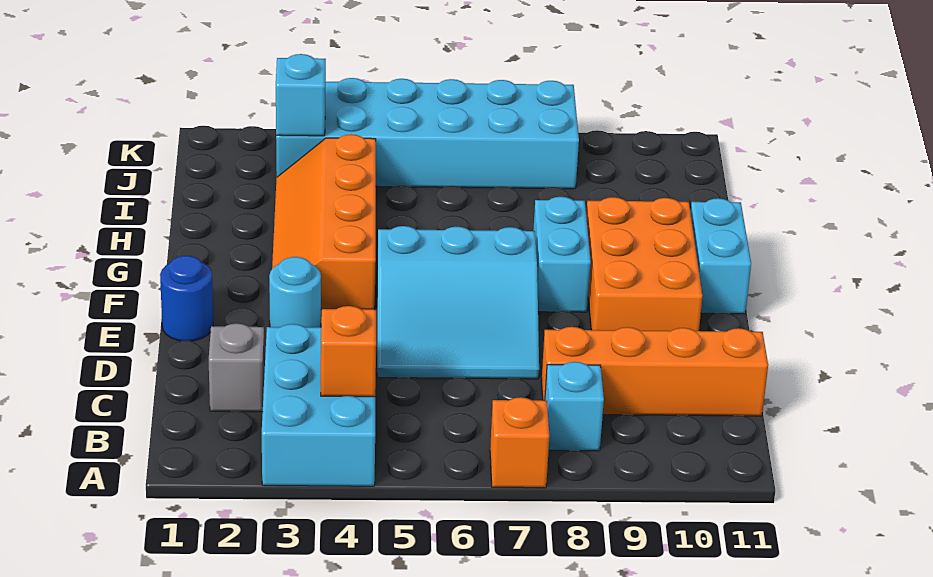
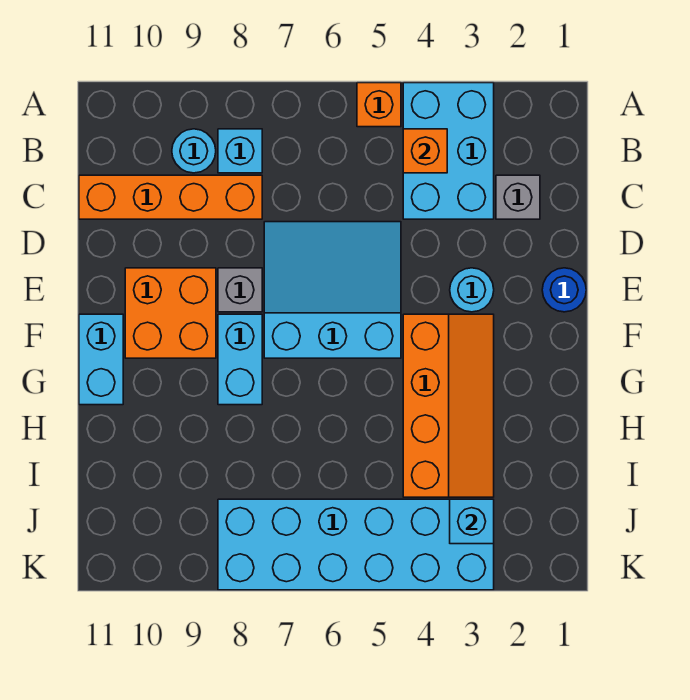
orange brick A7 level 1 -> orange brick A5 level 1
none -> cyan round brick B9 level 1
none -> grey brick E8 level 1
orange brick E9:G10 level 1 -> orange brick E9:F10 level 1

